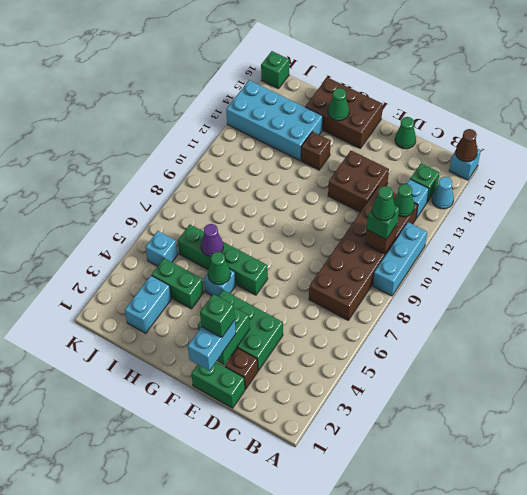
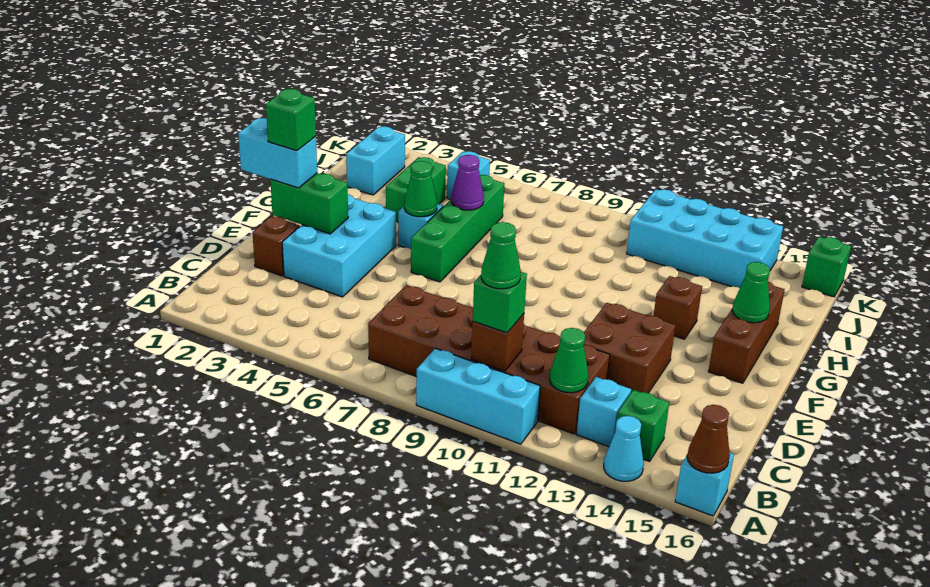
green brick D1:E1 level 1 -> none
green brick D3:F4 level 1 -> cyan brick D3:F4 level 1
green cone D16 level 1 -> none
brown brick F15:H16 level 1 -> brown brick F15:H15 level 1
cyan brick H13:K14 level 1 -> cyan brick J11:K14 level 1
cyan brick I2:I3 level 1 -> cyan brick I2:J2 level 1

